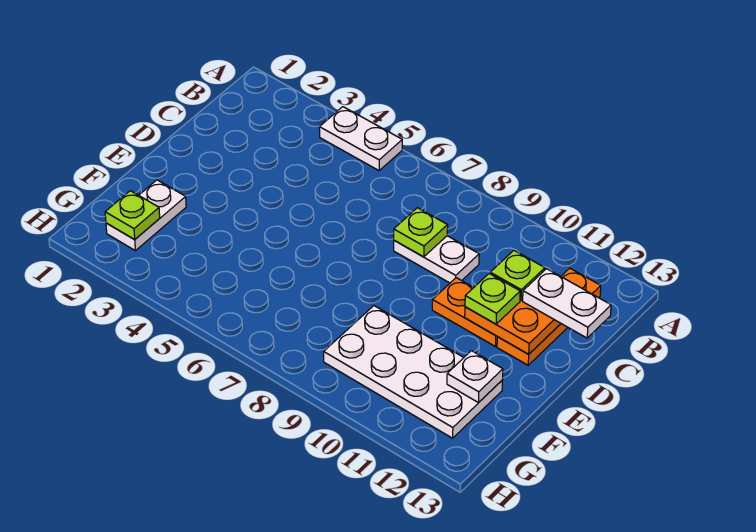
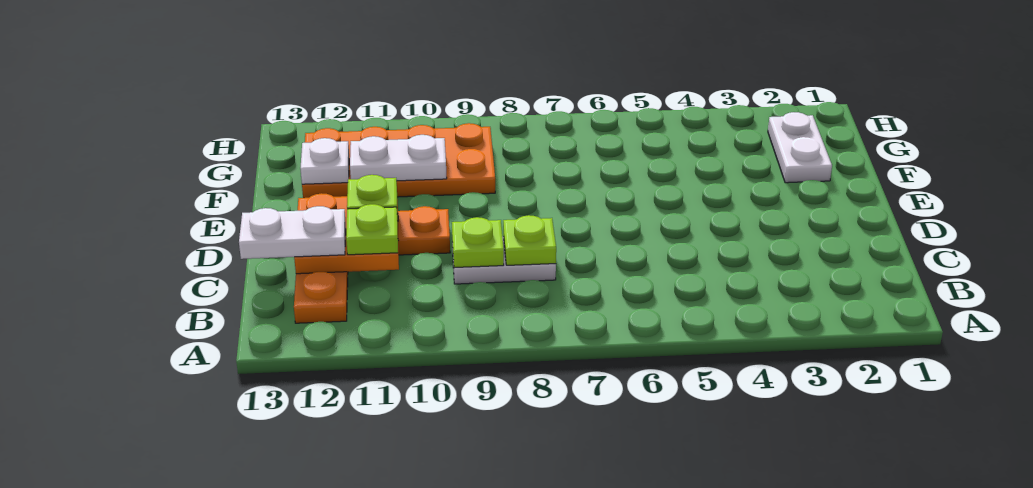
white plate A4:A5 level 1 -> white plate F10:F11 level 2
white plate F9:G12 level 1 -> orange plate F9:G12 level 1
lime plate G2 level 2 -> lime plate C9 level 2

